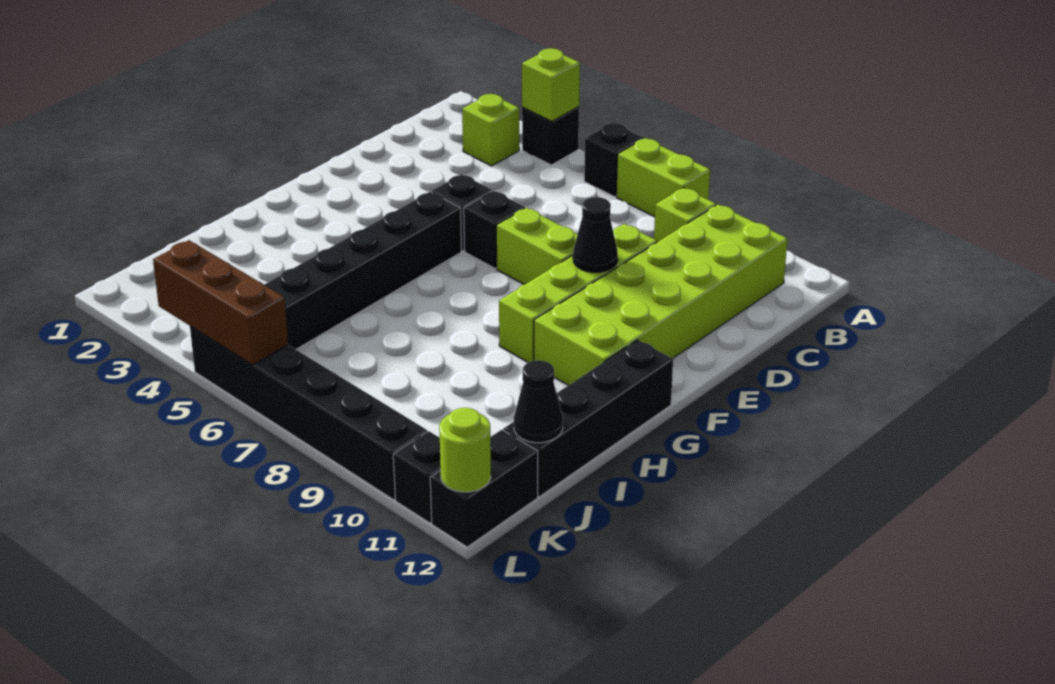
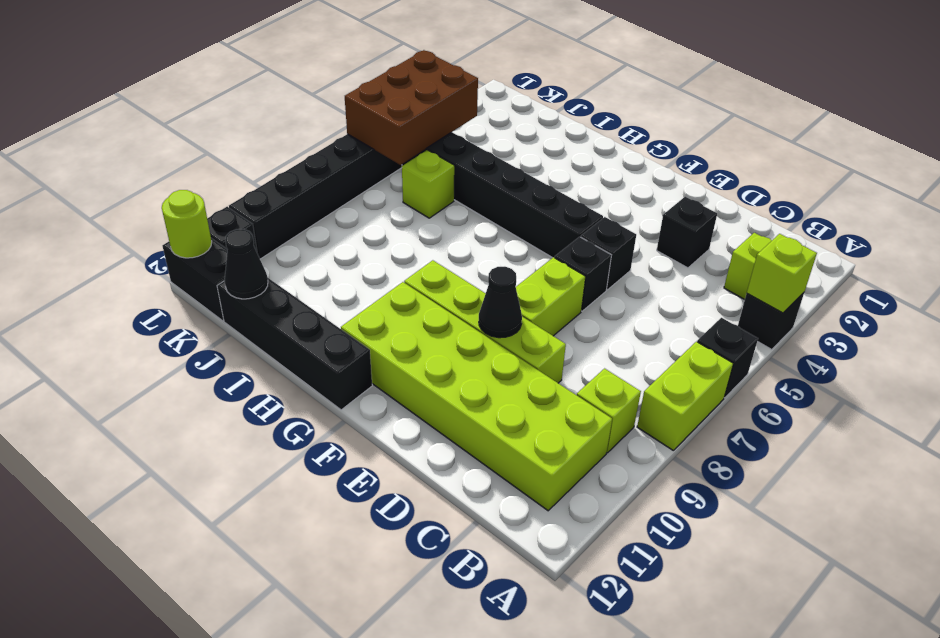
none -> black brick D3 level 1
none -> lime brick J6 level 1
brown brick L4:L6 level 2 -> brown brick K4:L6 level 2

